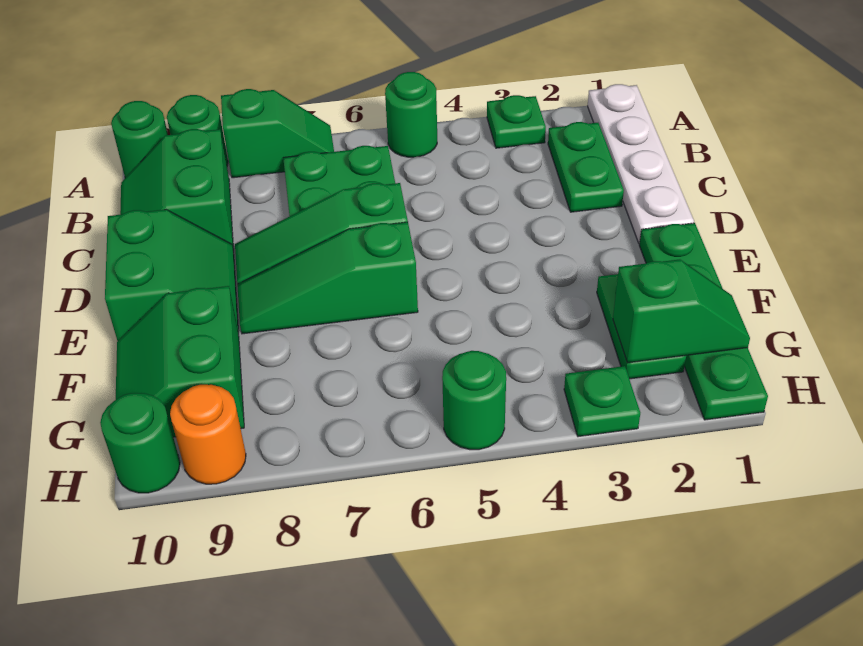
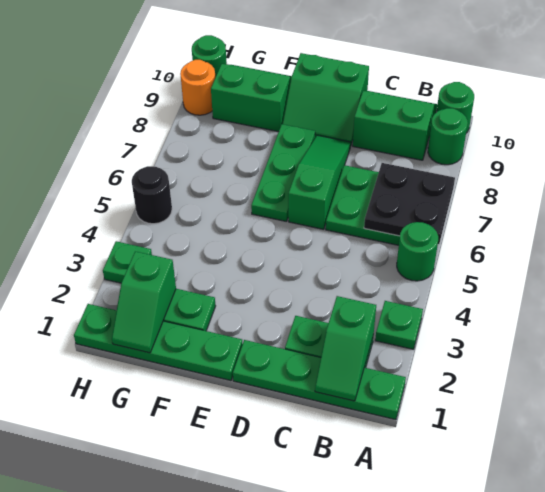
white plate A1:D1 level 1 -> green plate A1:D1 level 1
none -> black plate A6:B7 level 2
green slope A7:A8 level 1 top 8 -> green slope B1:B2 level 2 top 2
green slope E6:E8 level 1 top 6 -> green plate E6:E8 level 1
green round brick H5 level 1 -> black round brick H5 level 1

